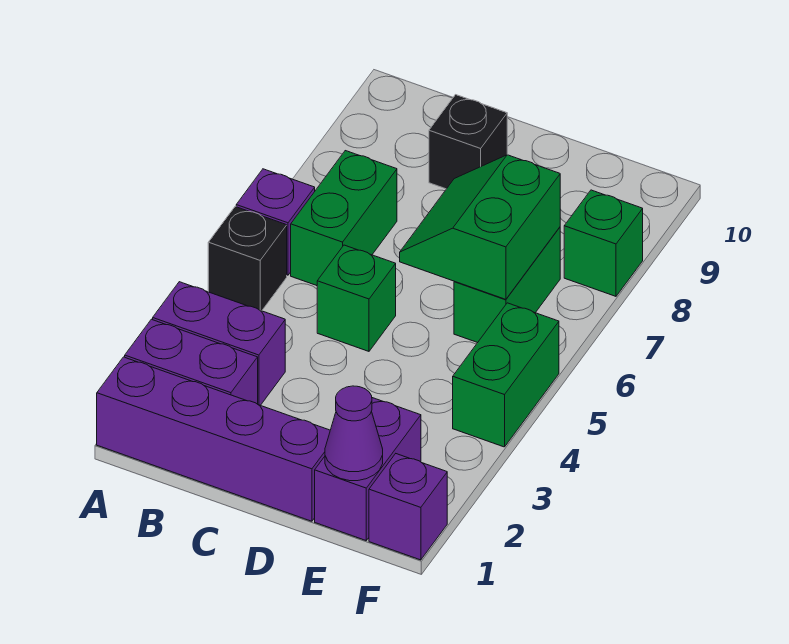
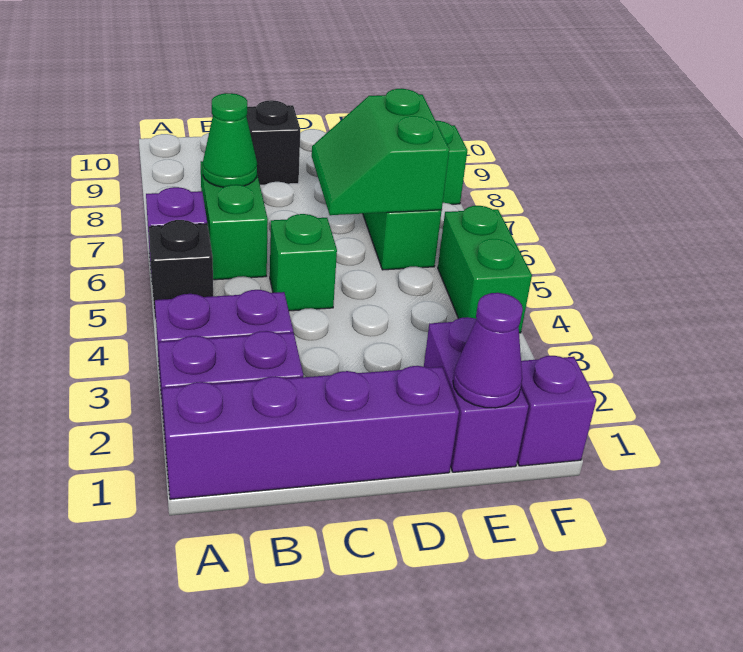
none -> green cone B7 level 2

